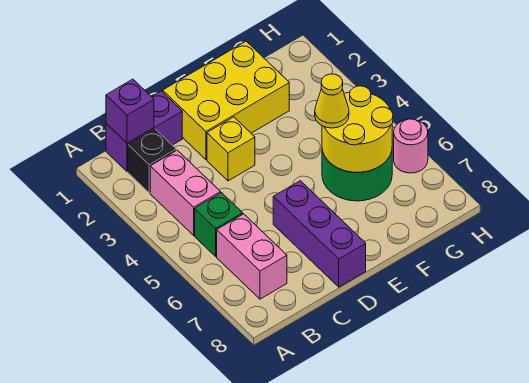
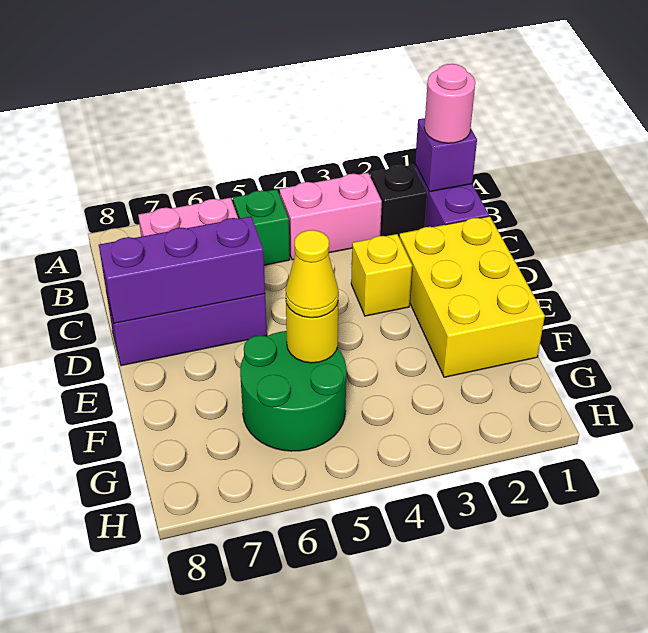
none -> purple brick D6:D8 level 2
yellow round brick F5:G6 level 2 -> yellow round brick F5 level 2
pink round brick H6 level 1 -> pink round brick B1 level 3

